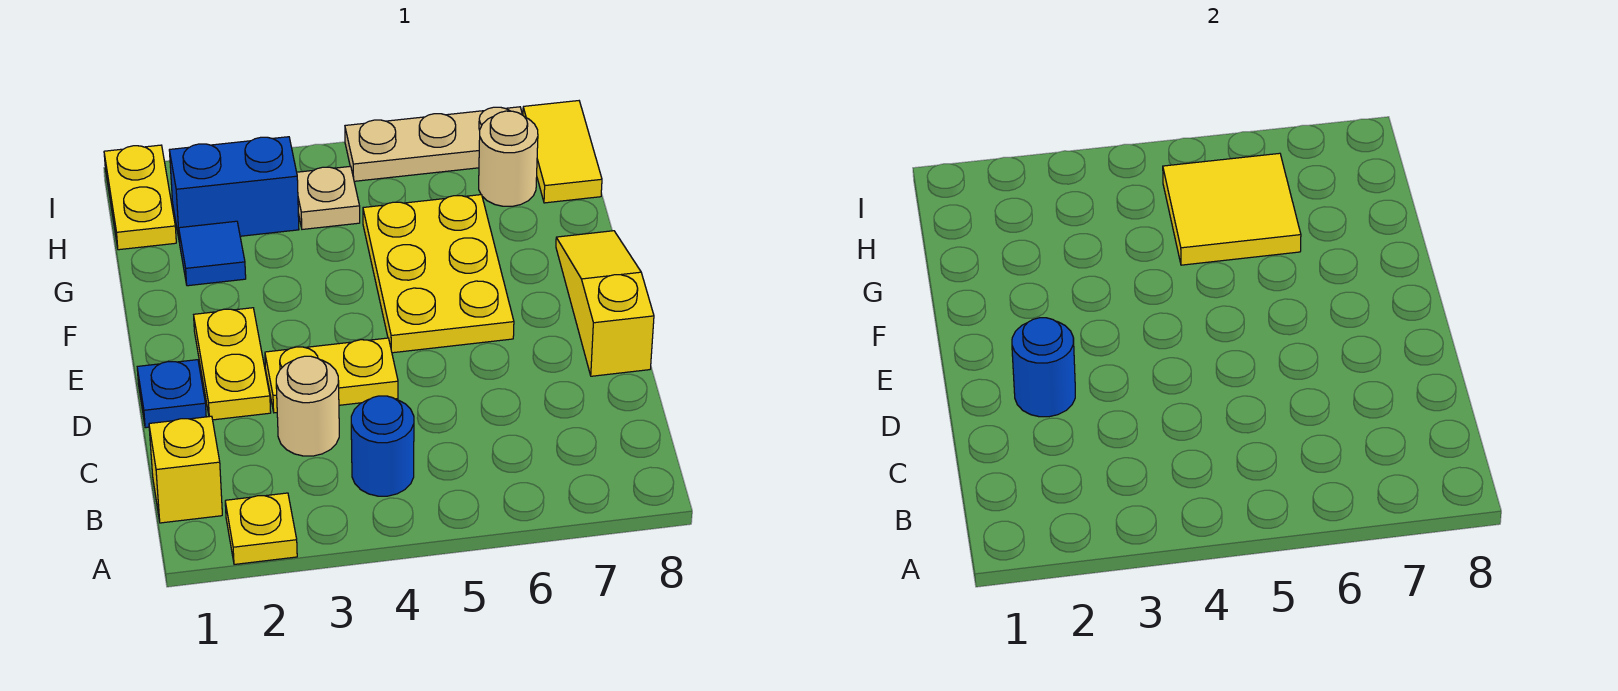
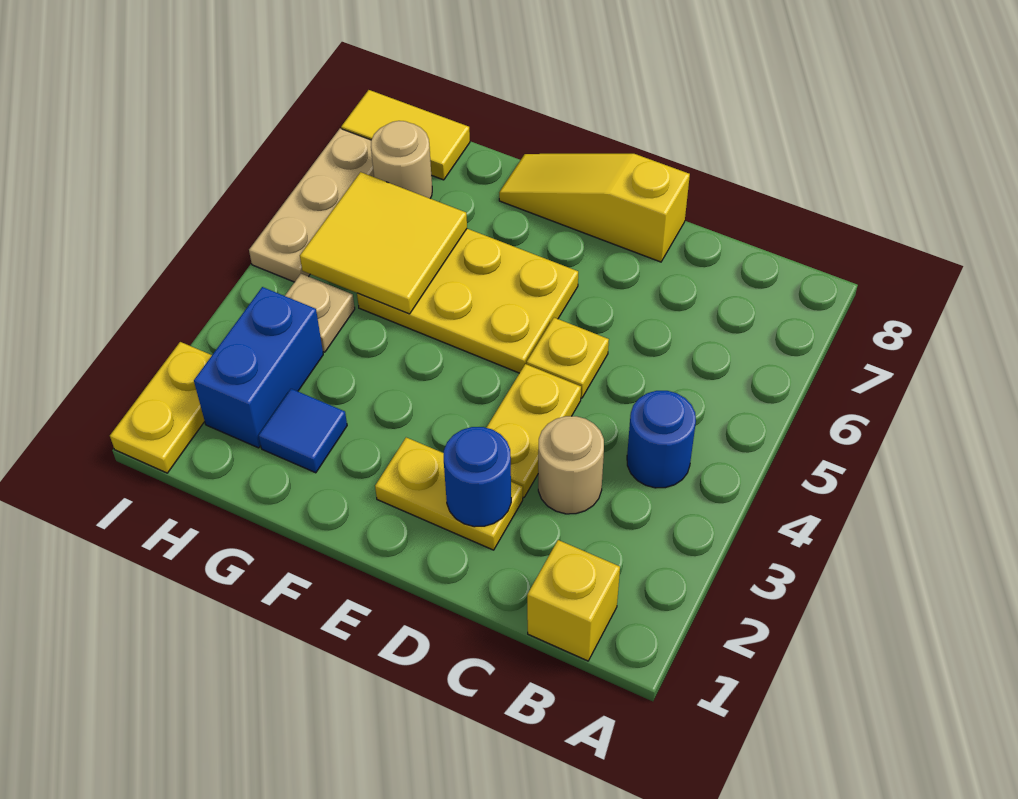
yellow plate A2 level 1 -> yellow plate D5 level 1
blue plate D1 level 1 -> none
yellow plate H1:I1 level 1 -> yellow plate I1:I2 level 1

